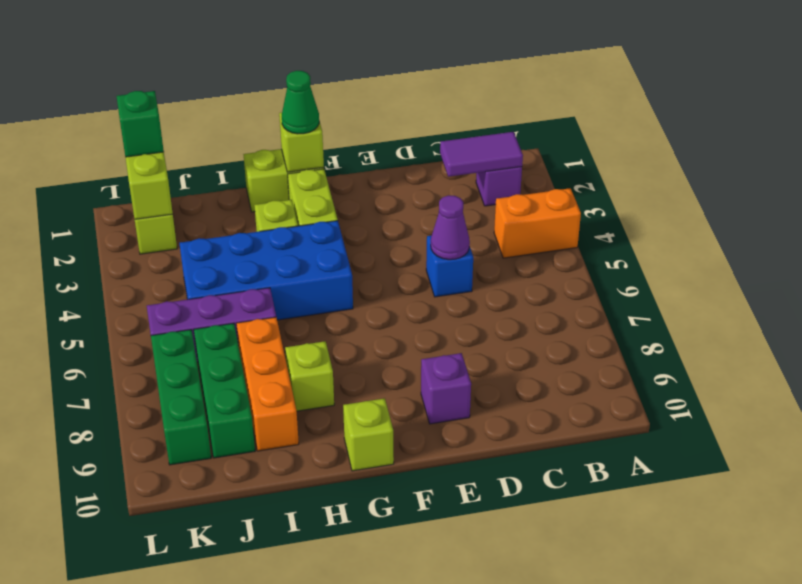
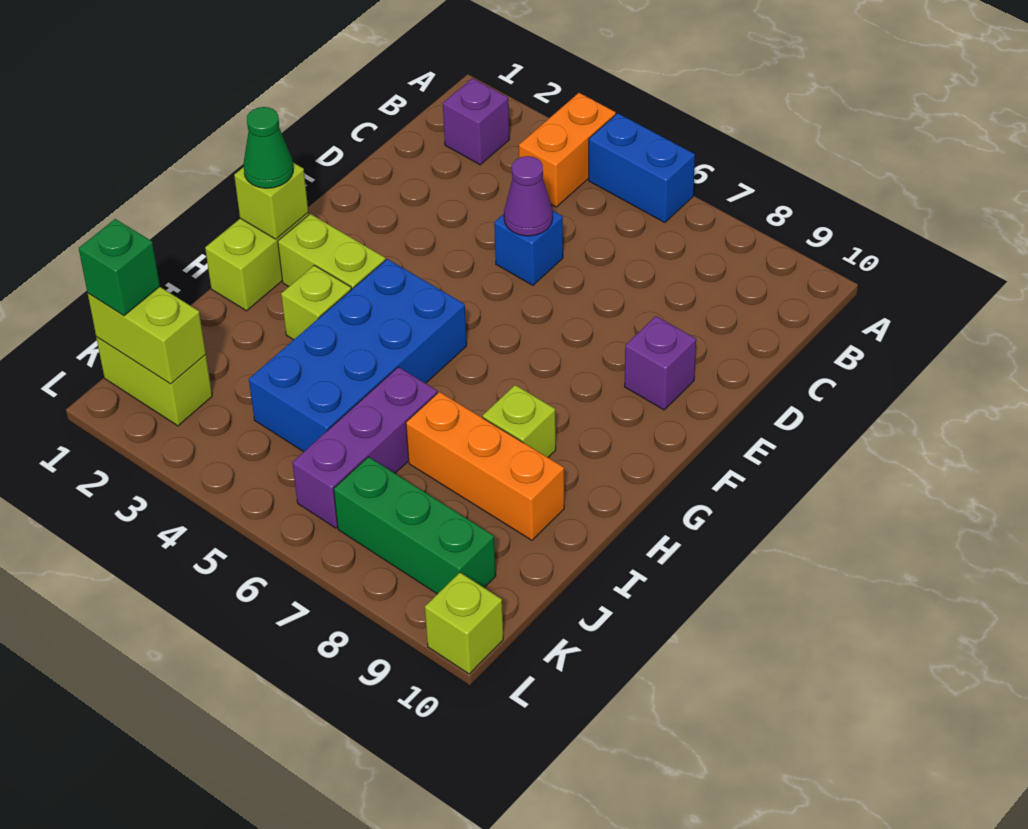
none -> blue brick A5:A6 level 1
purple tile B2:C2 level 2 -> none
lime brick G10 level 1 -> lime brick L10 level 1
green brick J7:J9 level 1 -> none

